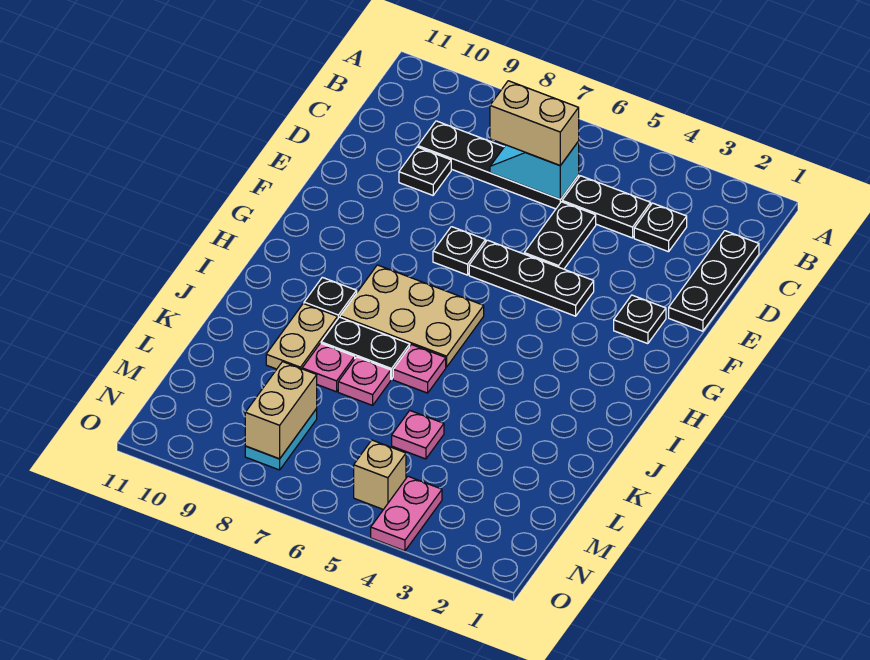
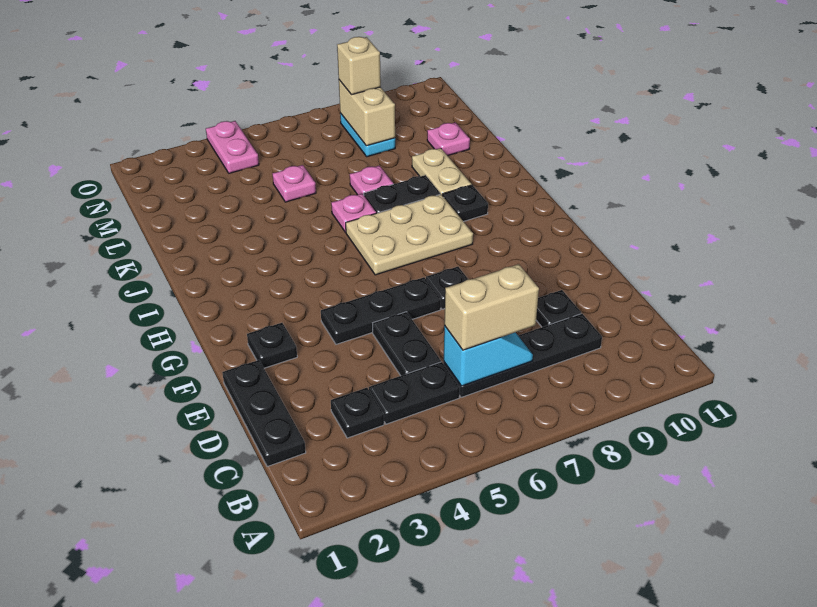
pink plate K8 level 1 -> pink plate L10 level 1
tan brick N5 level 1 -> tan brick N8 level 3

